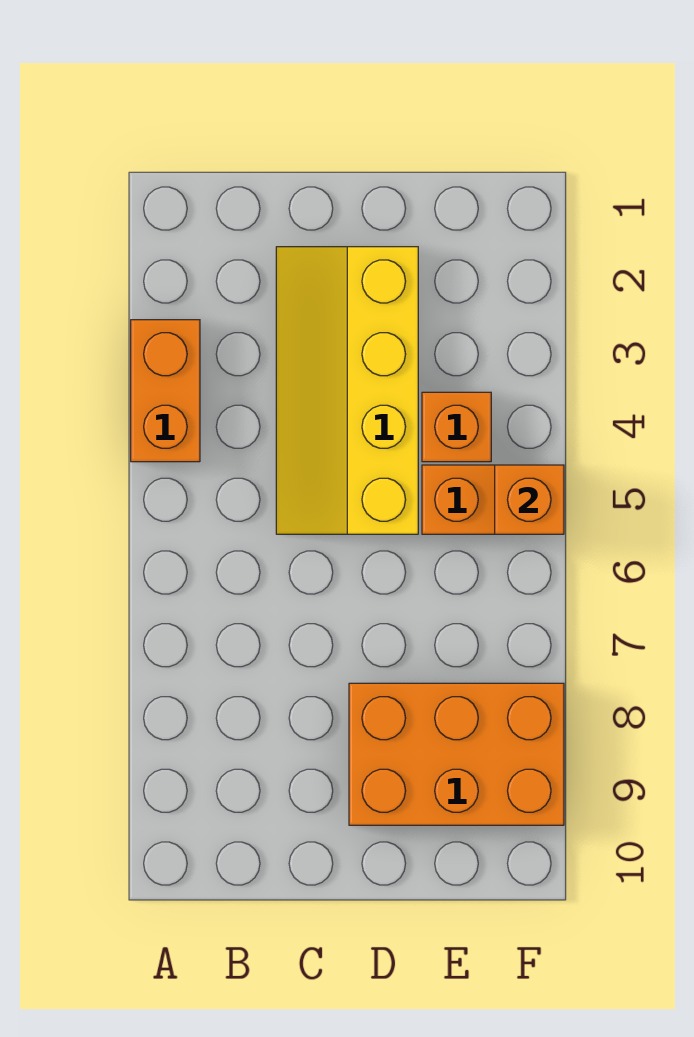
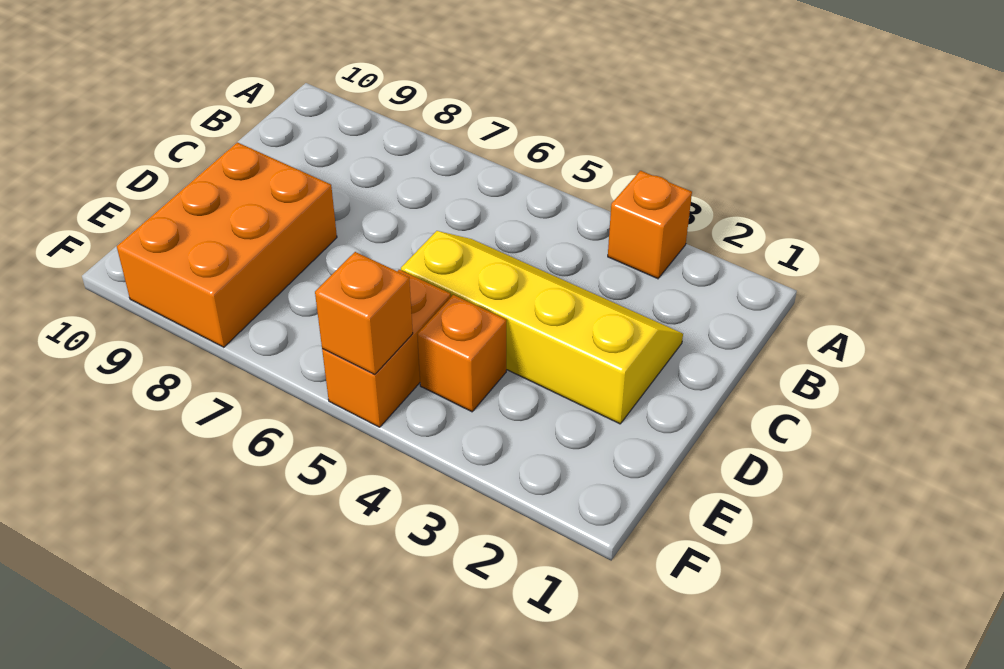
orange brick A3:A4 level 1 -> orange brick A3 level 1

